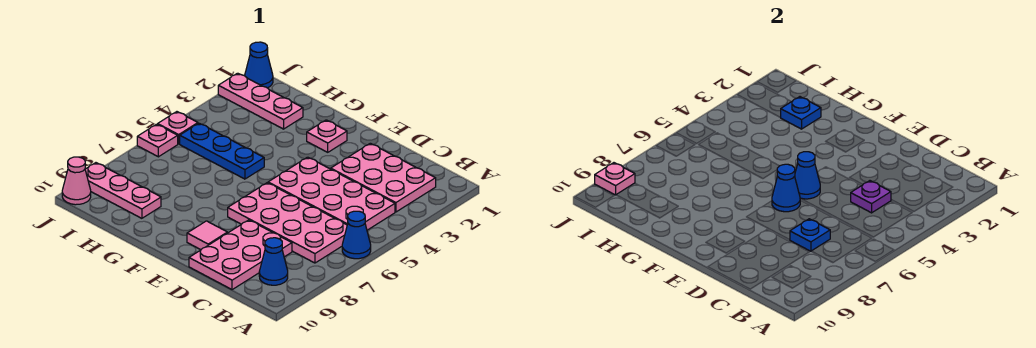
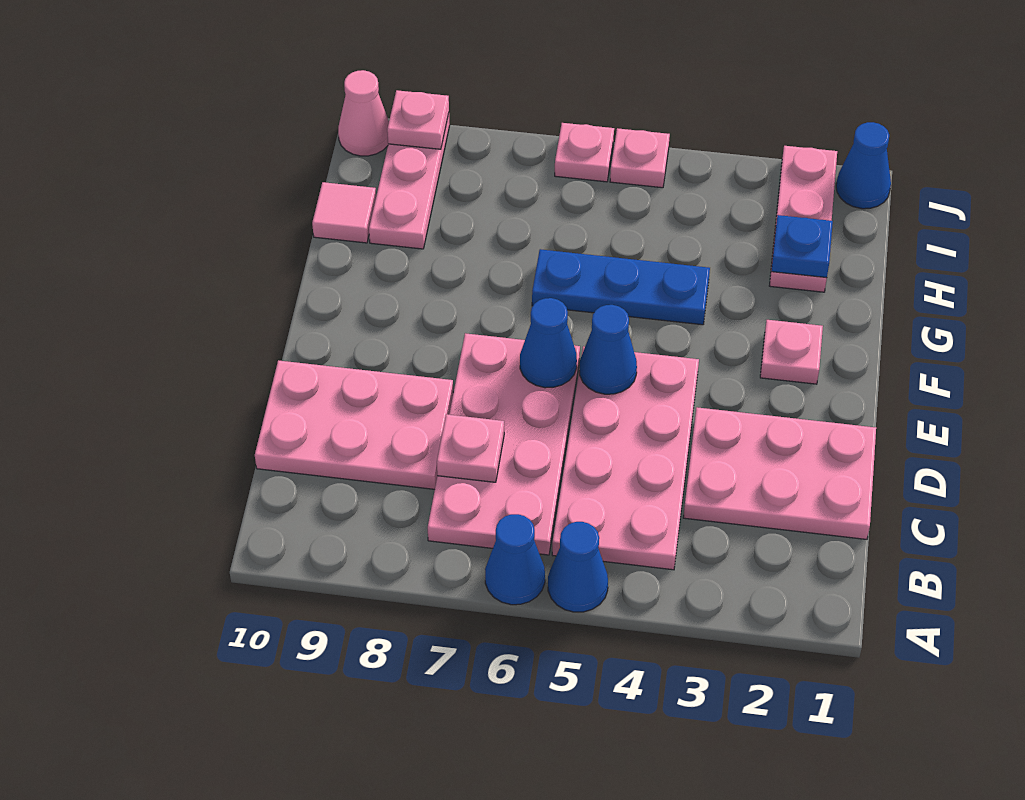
pink plate B2:D3 level 1 -> pink plate C1:D3 level 1
blue cone B9 level 1 -> blue cone A5 level 1
purple plate C4 level 2 -> none
blue plate C7 level 2 -> pink plate C7 level 2
pink tile E9 level 1 -> pink tile H10 level 1
blue plate G5:I5 level 1 -> blue plate G4:G6 level 1

